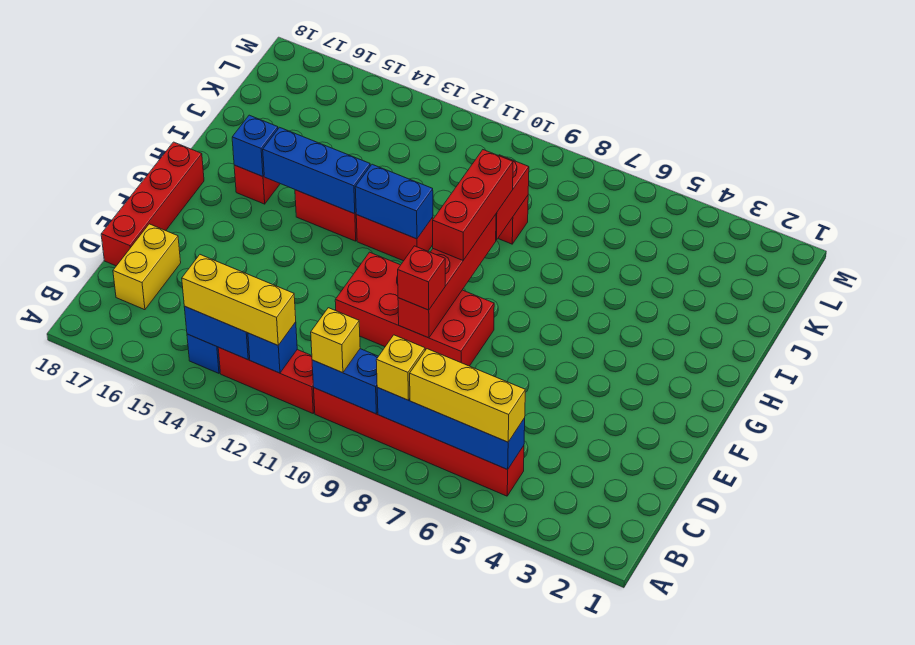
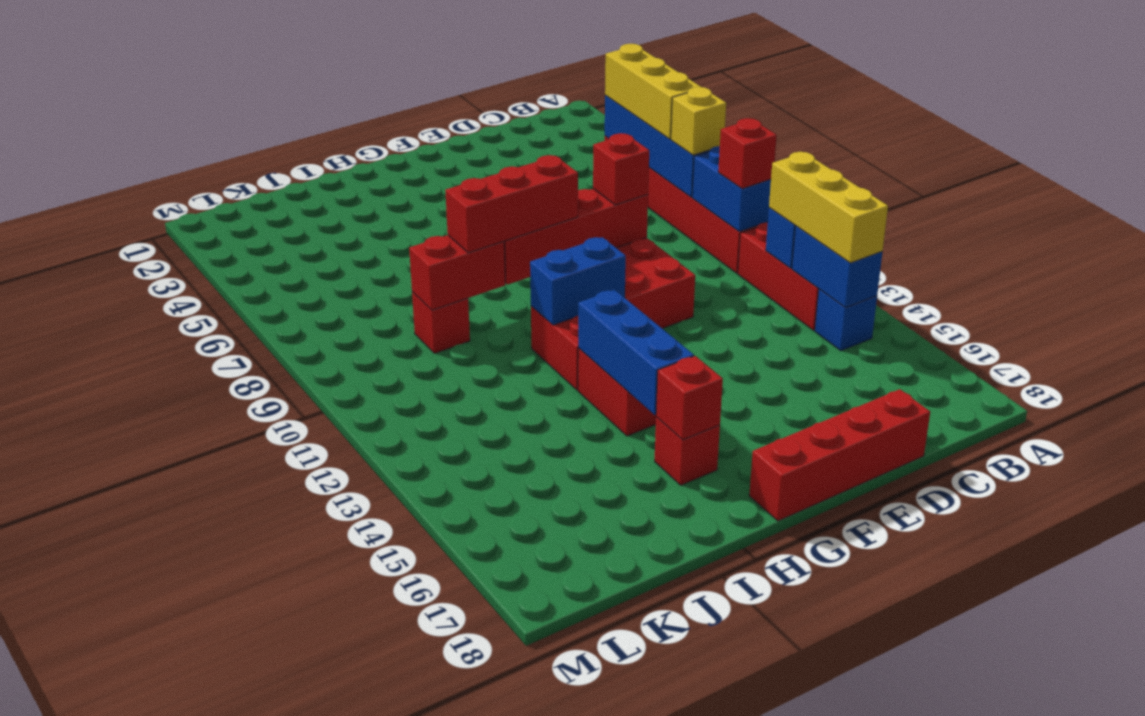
yellow brick B10 level 3 -> red brick B10 level 3
yellow brick C17:D17 level 1 -> none
blue brick H11:H12 level 2 -> blue brick G11:H11 level 2
blue brick H16 level 2 -> red brick H16 level 2

